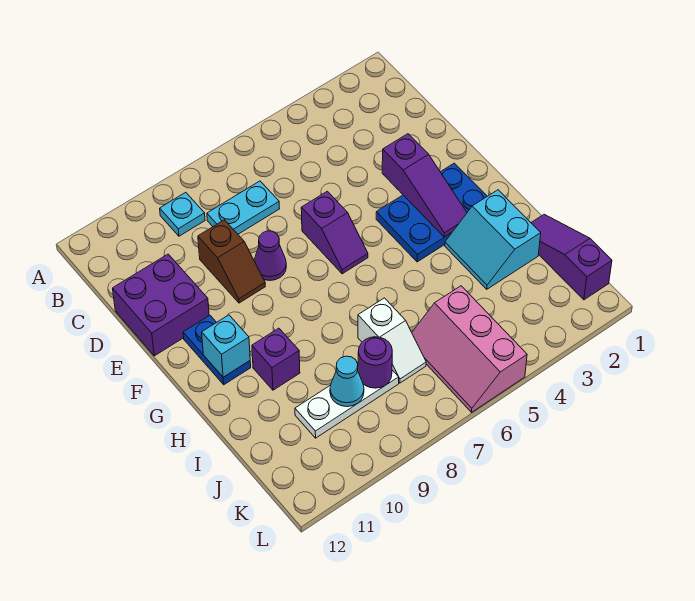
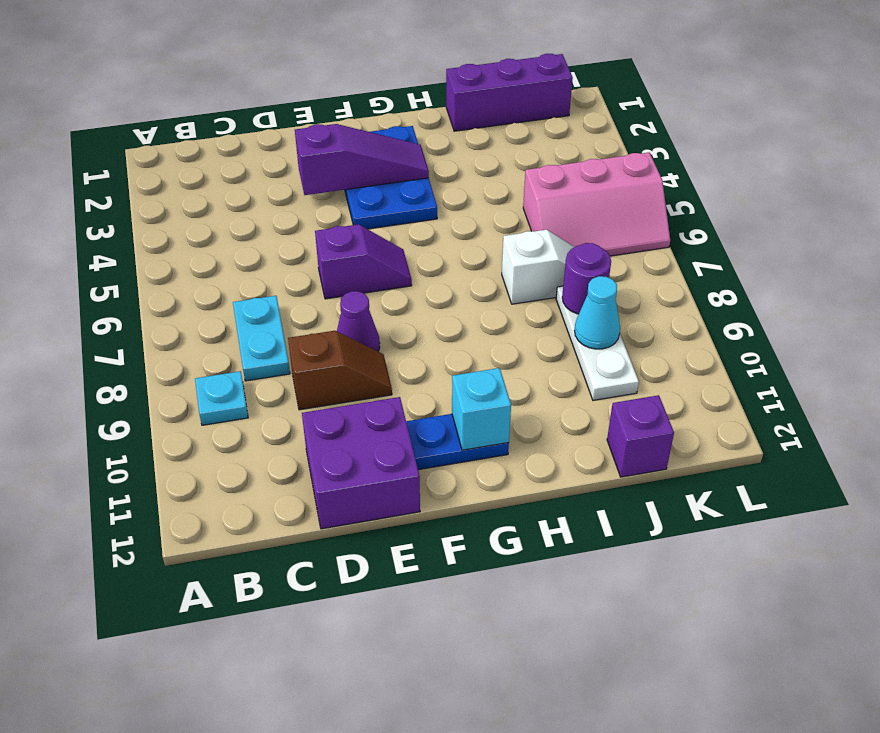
cyan slope H2:I3 level 1 top 2 -> none
purple brick H10 level 1 -> purple brick J12 level 1
purple slope I1:K1 level 1 top K -> purple brick I1:K1 level 1

